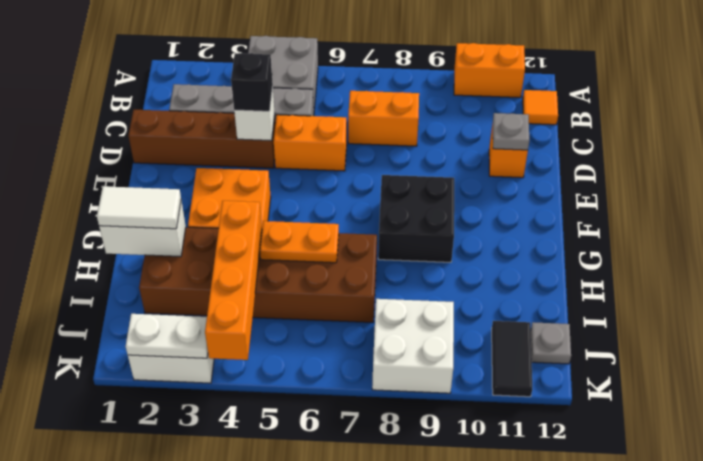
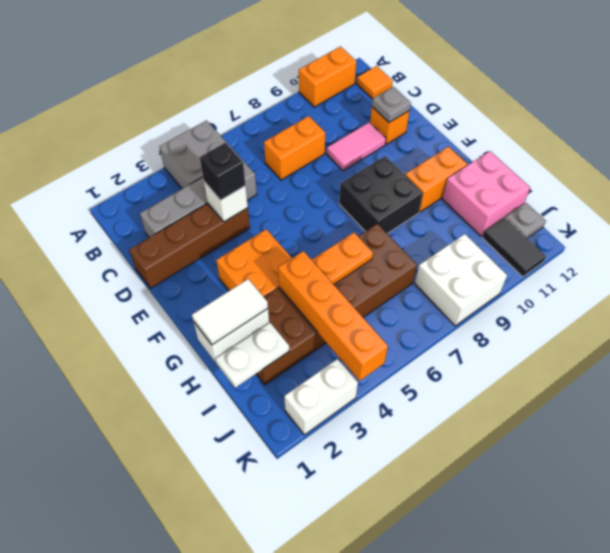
orange brick D5:D6 level 1 -> orange brick G10:G11 level 1
none -> pink tile D9:D10 level 1
none -> pink brick H11:I12 level 1
white plate K2:K3 level 2 -> white plate I1:I2 level 2

